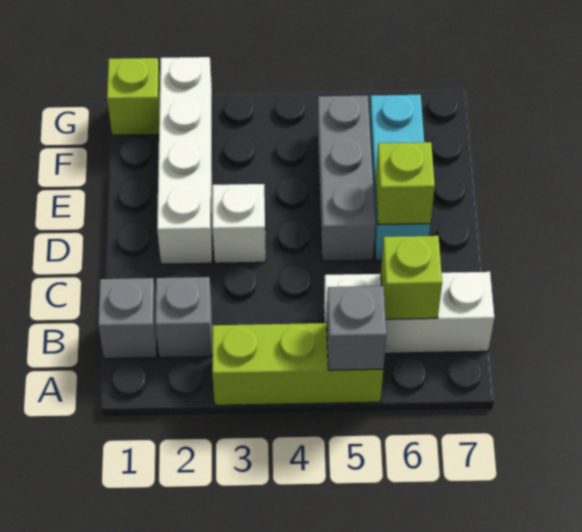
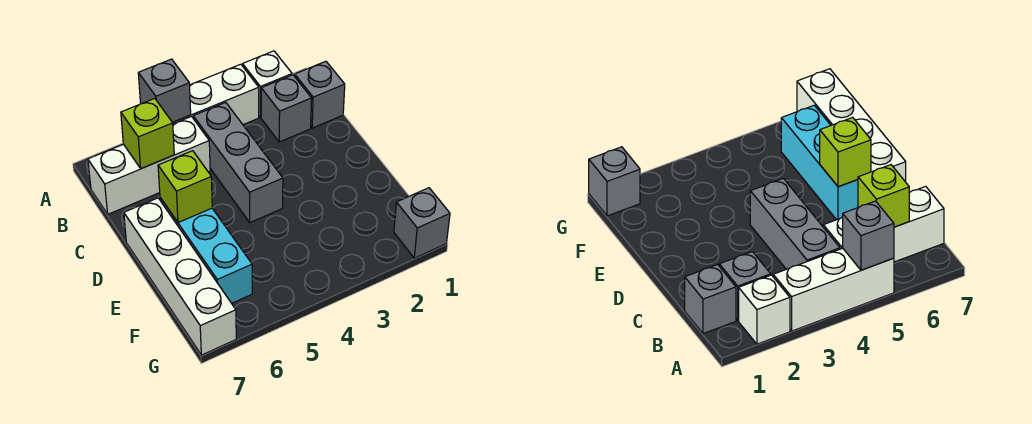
lime brick A3:A5 level 1 -> white brick A3:A5 level 1
white brick D2:G2 level 1 -> white brick D7:G7 level 1
white brick D3 level 1 -> white brick A2 level 1
grey brick D5:F5 level 1 -> grey brick B4:D4 level 1
lime brick G1 level 1 -> grey brick G1 level 1

